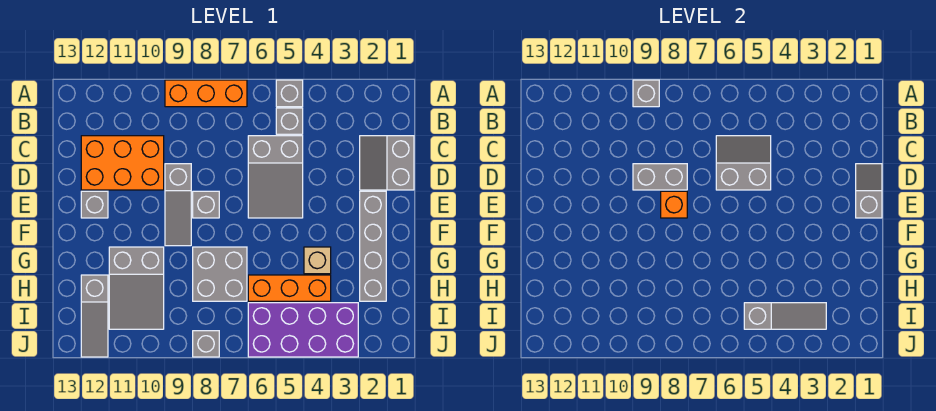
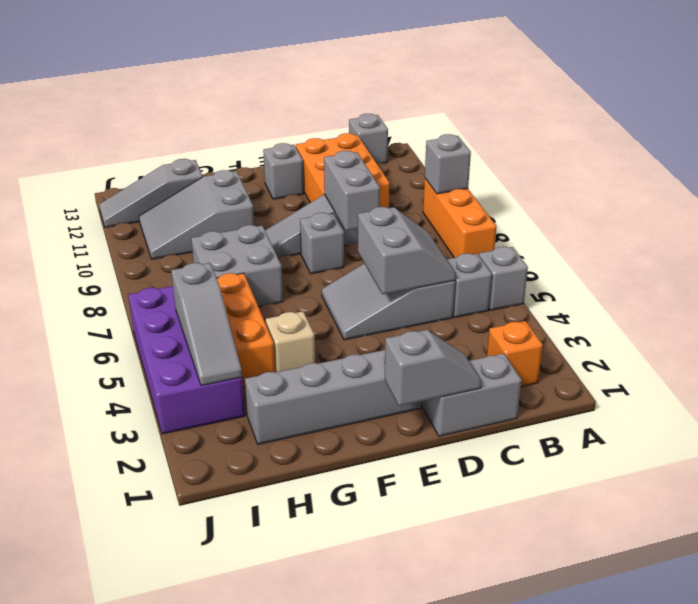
orange brick E8 level 2 -> orange brick B2 level 1
grey brick J8 level 1 -> grey brick B13 level 1

